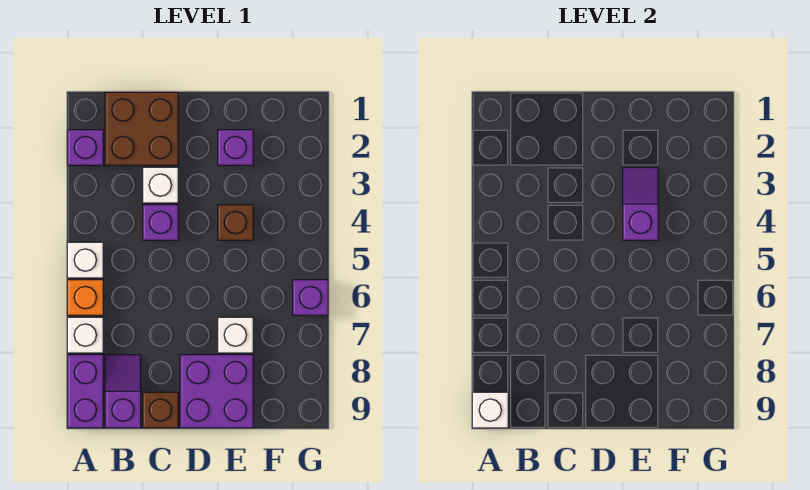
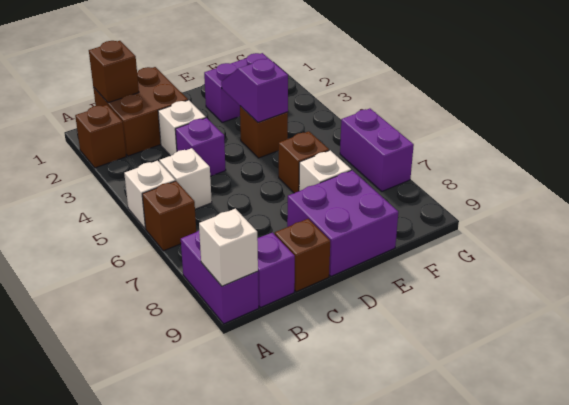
purple brick A2 level 1 -> brown brick A2 level 1
orange brick A6 level 1 -> brown brick A6 level 1
white brick A7 level 1 -> white brick B5 level 1
none -> brown brick B1 level 2
purple brick E2 level 1 -> purple brick E2:F2 level 1
none -> brown brick E6 level 1
purple brick G6 level 1 -> purple brick G6:G7 level 1

